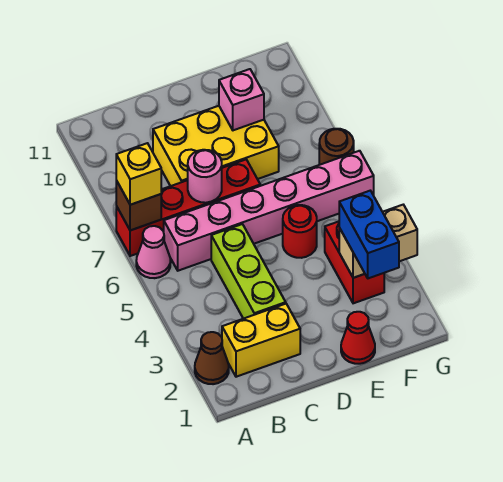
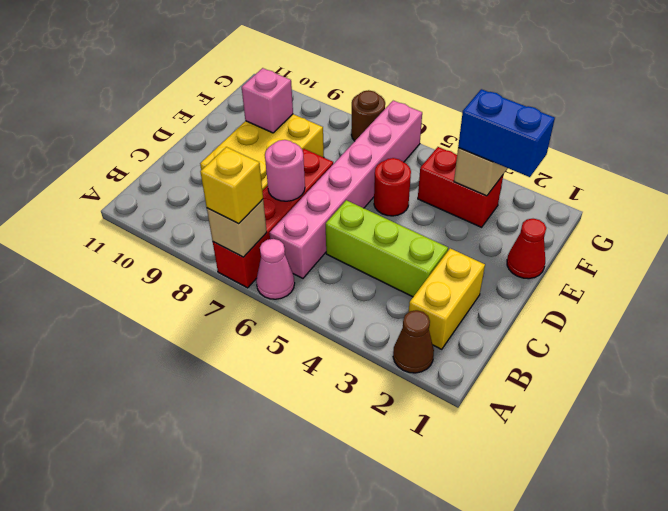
brown brick A7 level 2 -> tan brick A7 level 2

